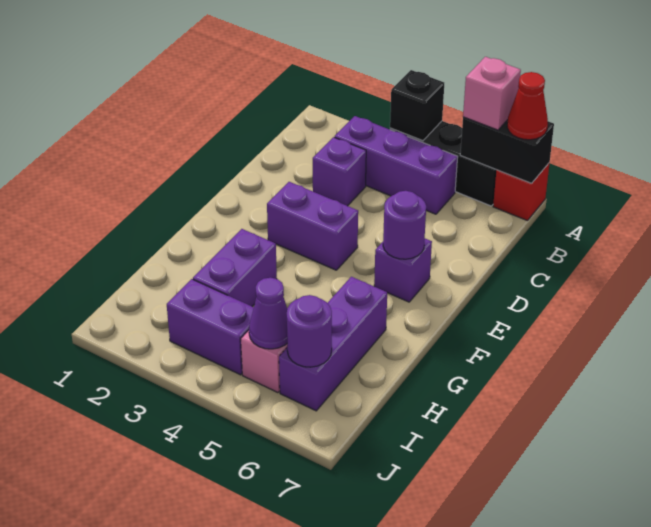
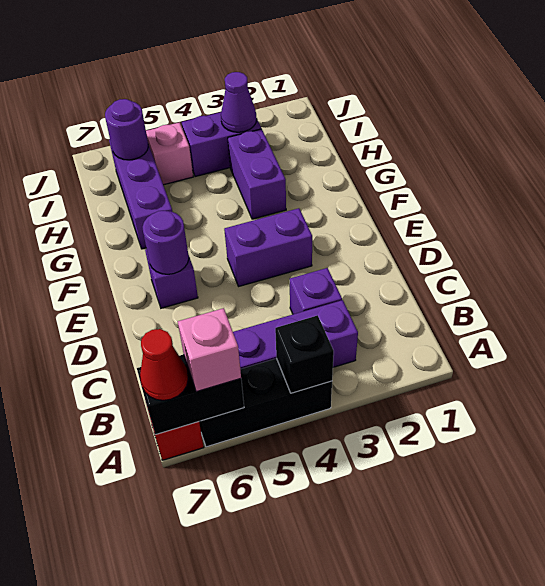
purple cone I5 level 2 -> purple cone I3 level 2

